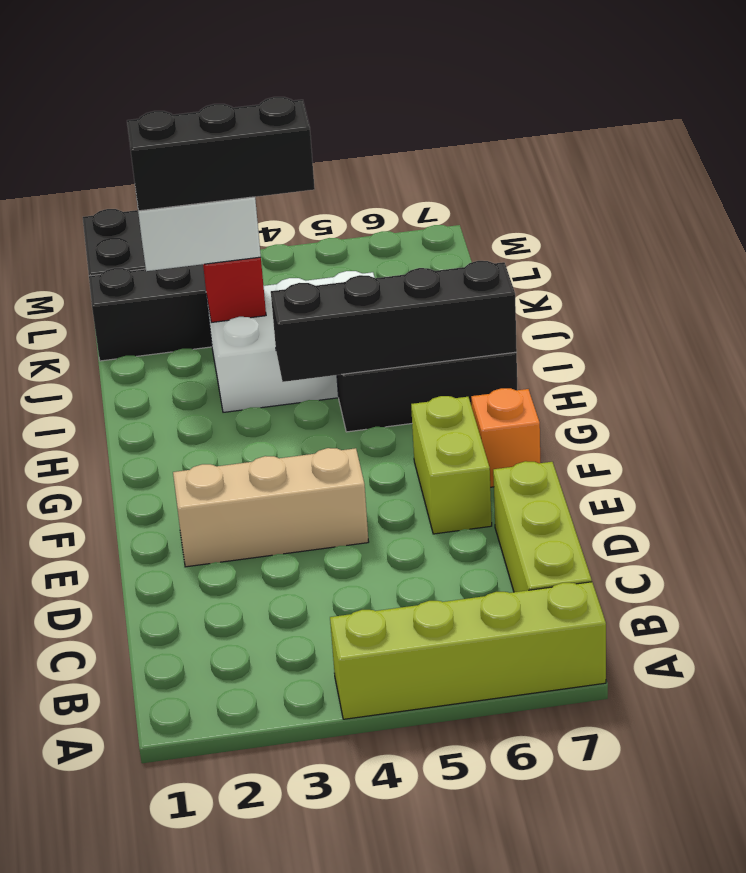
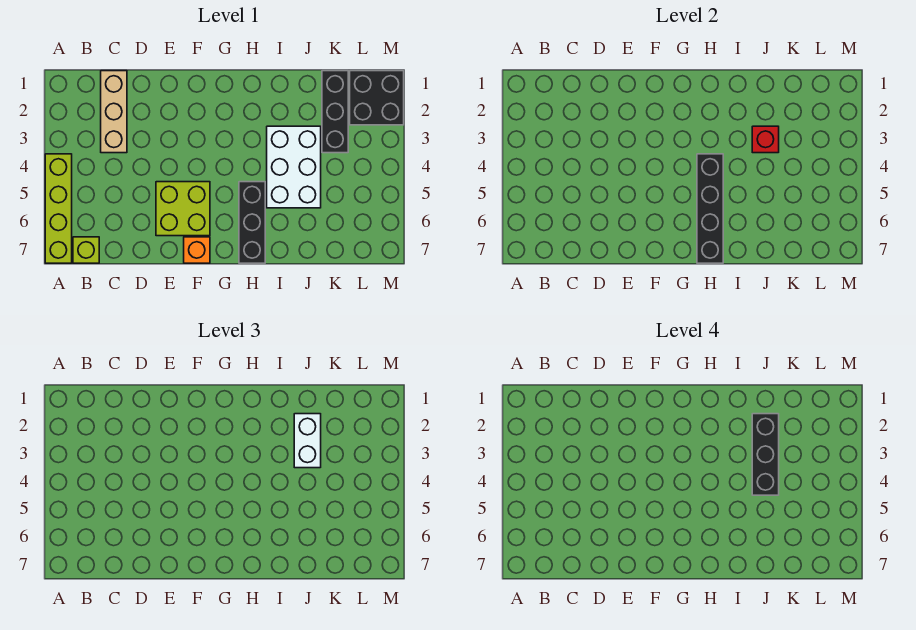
lime brick B7:D7 level 1 -> lime brick B7 level 1
tan brick E2:E4 level 1 -> tan brick C1:C3 level 1
lime brick E6:F6 level 1 -> lime brick E5:F6 level 1

